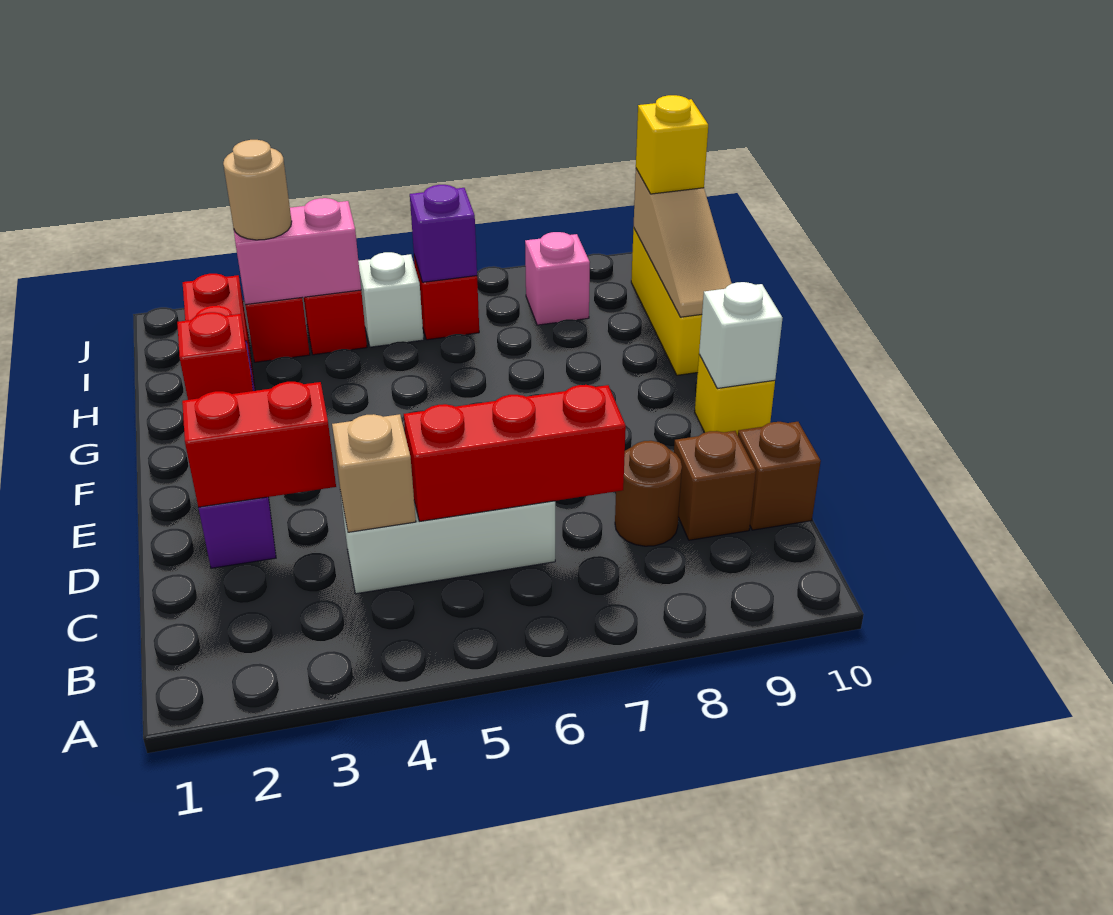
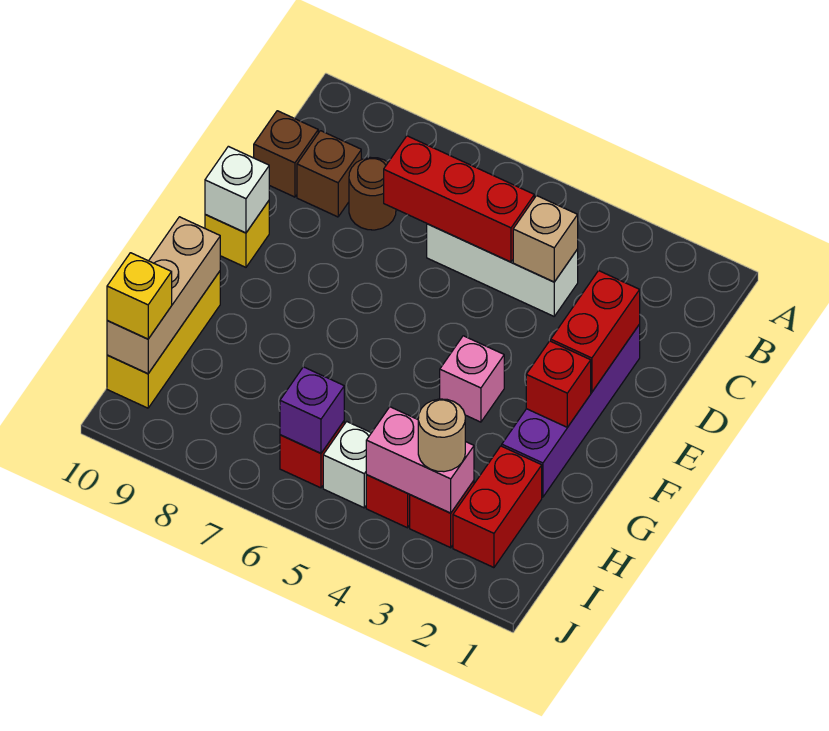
red brick D2:D3 level 2 -> red brick D2:E2 level 2
tan slope G10:I10 level 2 top I -> tan brick G10:I10 level 2
pink brick I8 level 1 -> pink brick F4 level 1

